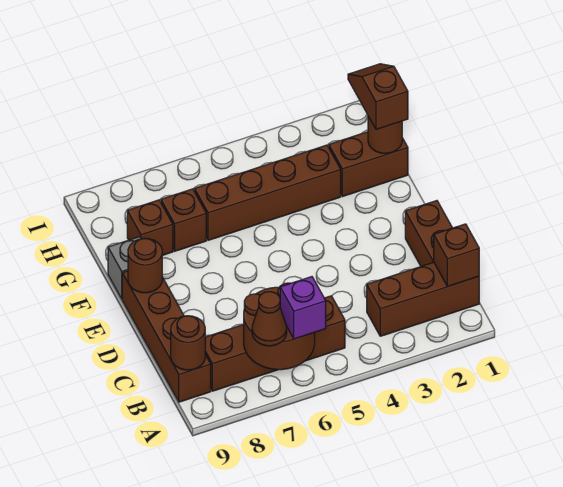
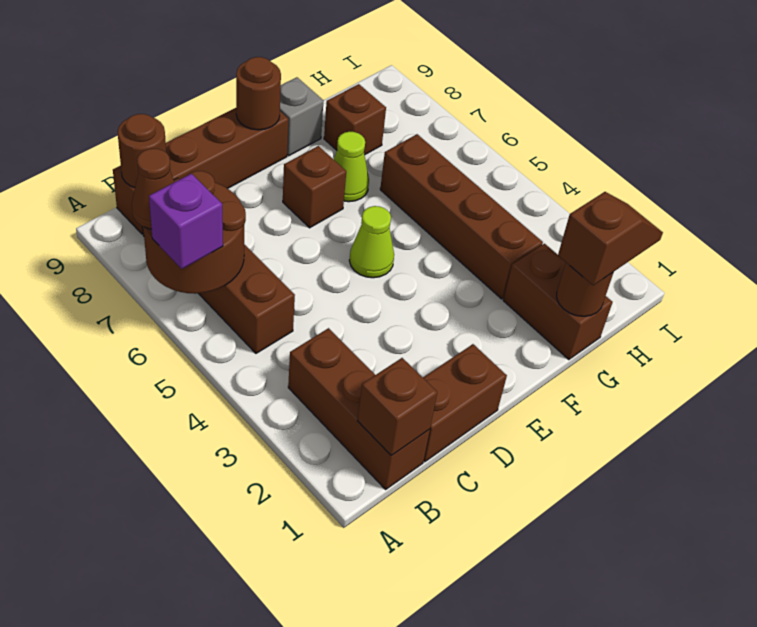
none -> lime cone E5 level 1
none -> lime cone F7 level 1
brown brick G7 level 1 -> brown brick E7 level 1

